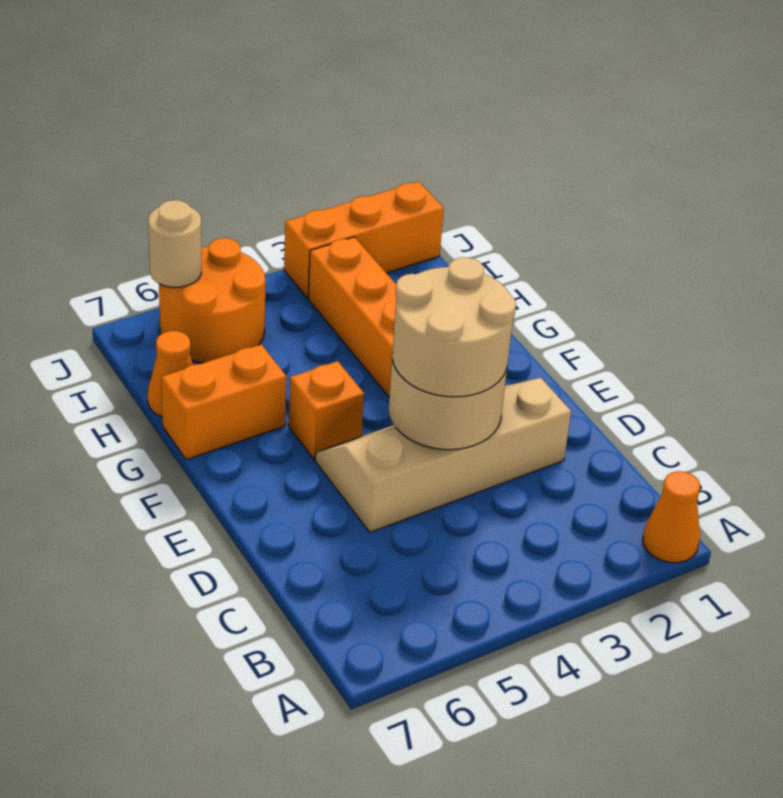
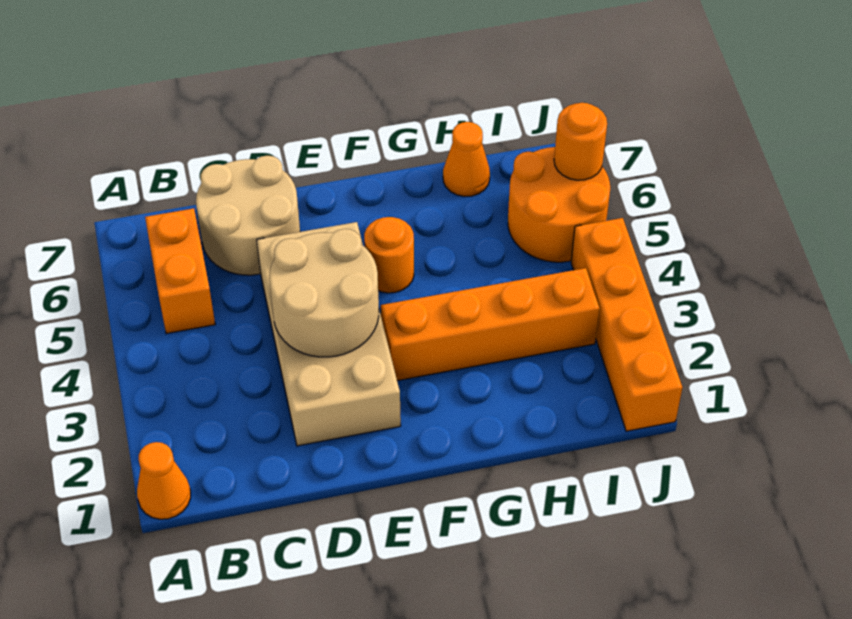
tan slope D2:E5 level 1 top D -> tan brick D2:E5 level 1
tan round brick D3:E4 level 3 -> tan round brick C6:D7 level 1
orange brick F5 level 1 -> orange round brick F5 level 1
orange brick G6:G7 level 1 -> orange brick B5:B6 level 1
orange brick J1:J3 level 1 -> orange brick J1:J4 level 1
tan round brick J6 level 2 -> orange round brick J6 level 2

